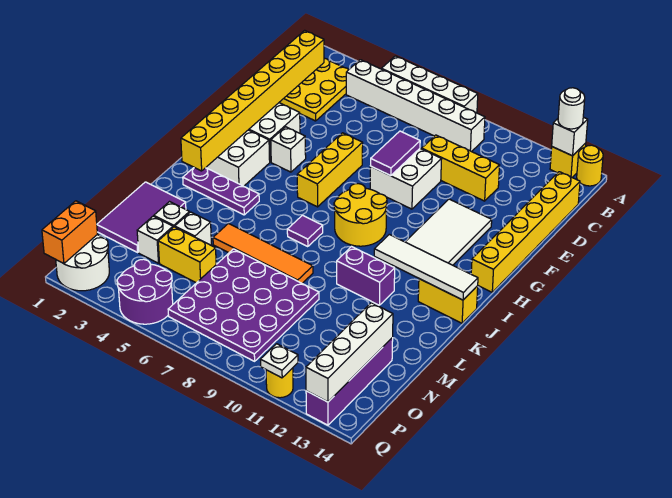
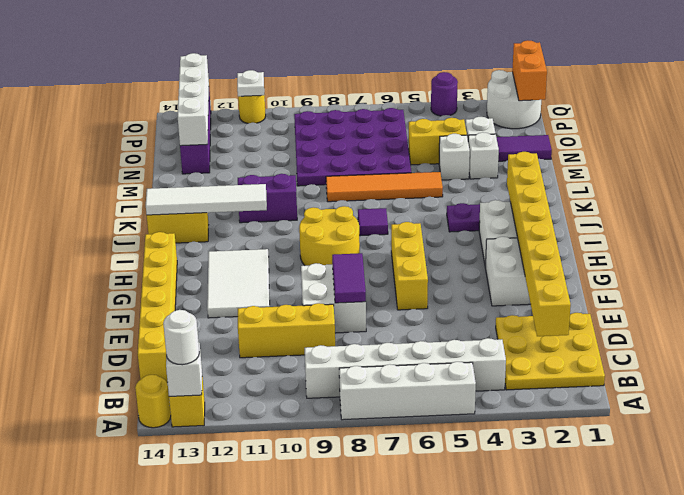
white brick G4 level 1 -> none
purple tile L1:N2 level 1 -> purple tile N1:N2 level 1
purple round brick P4:Q5 level 1 -> purple round brick Q4 level 1

